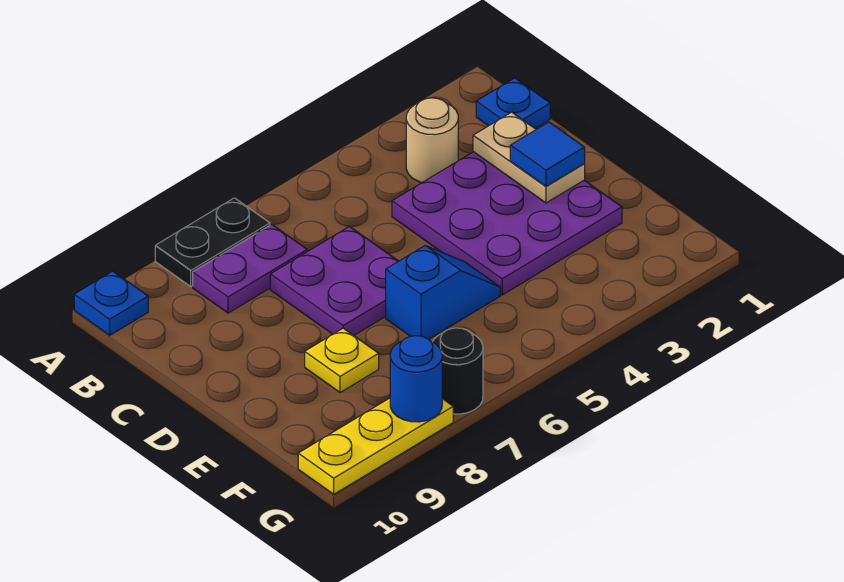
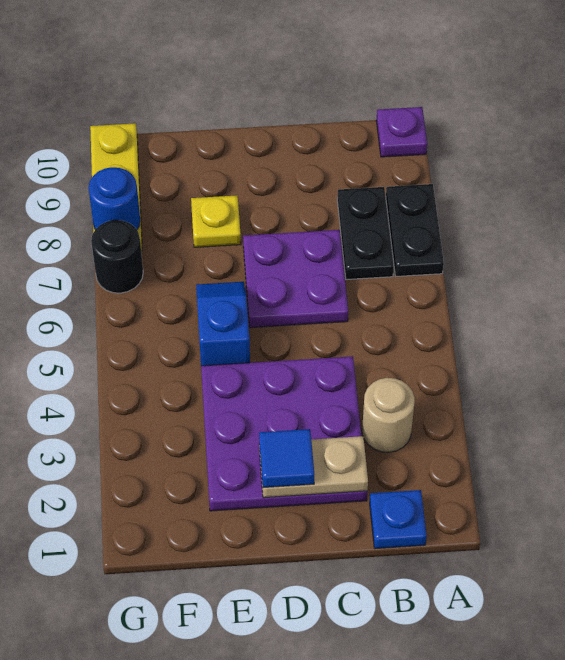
blue plate A10 level 1 -> purple plate A10 level 1
purple plate B7:B8 level 1 -> black plate B7:B8 level 1
blue slope E5:E6 level 1 top 6 -> blue slope E5:E6 level 1 top 5

